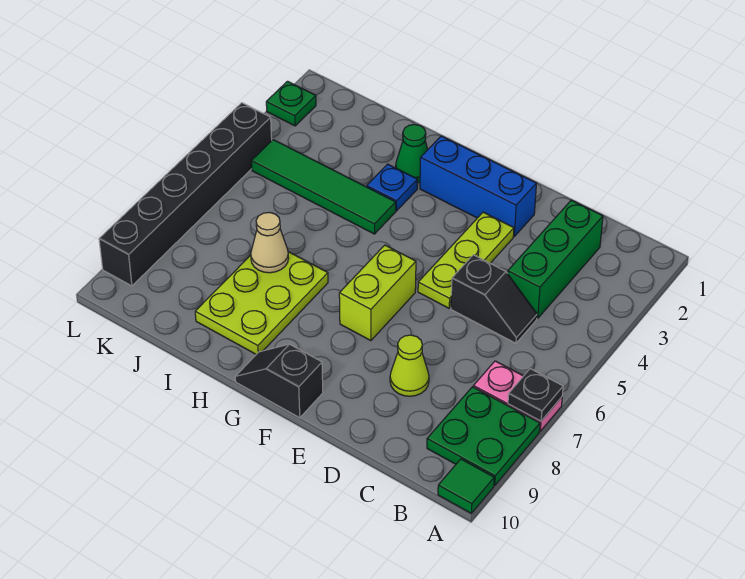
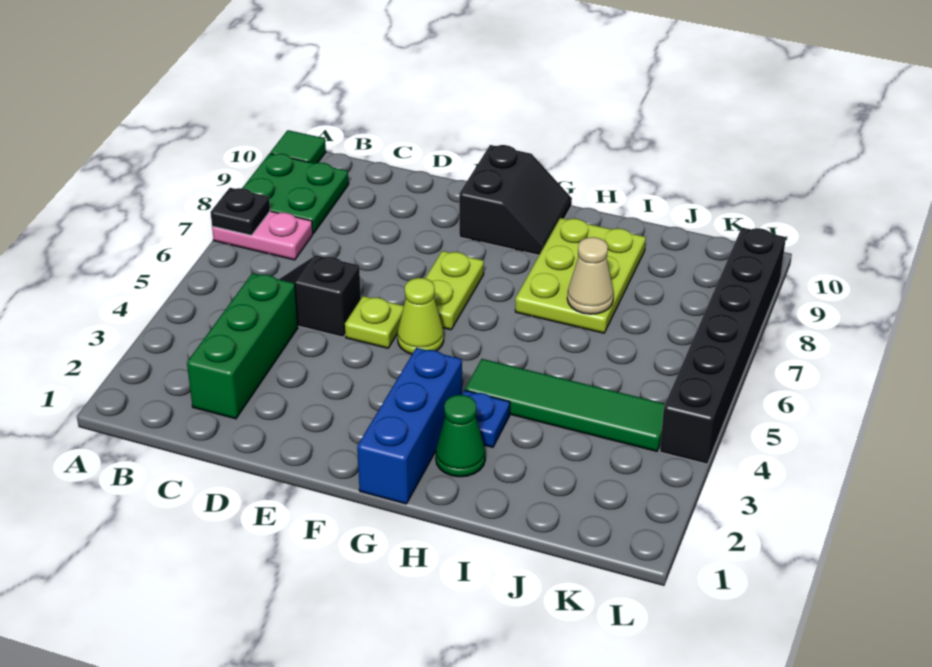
lime cone D8 level 1 -> lime cone F5 level 1
blue brick E2:G2 level 1 -> blue brick G1:G3 level 1
lime plate E3:E5 level 1 -> lime plate E5 level 1
lime brick F6:F7 level 1 -> lime plate F6:F7 level 1
black slope F10:G10 level 1 top F -> black slope F9:G10 level 1 top F
green plate L2 level 1 -> none

